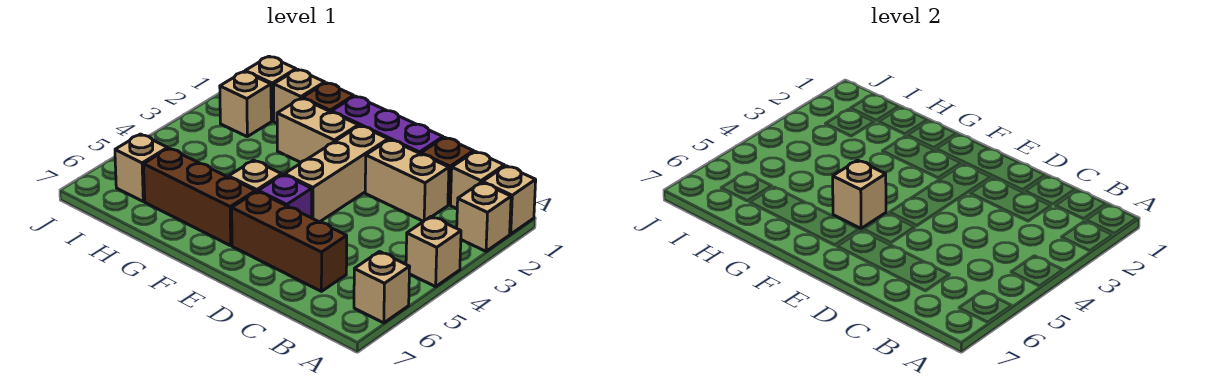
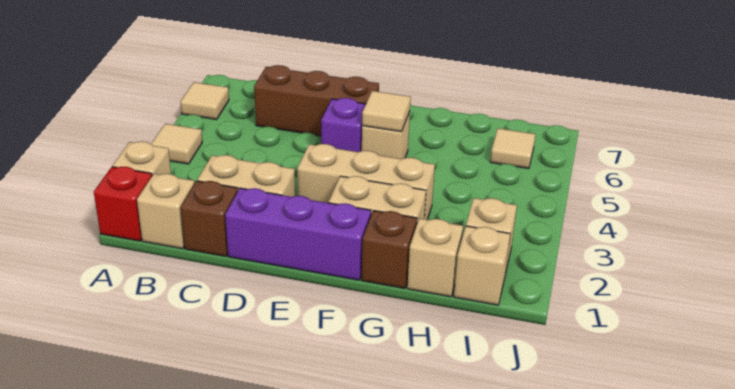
tan brick A1 level 1 -> red brick A1 level 1
tan brick A4 level 1 -> tan tile A4 level 1
tan brick A6 level 1 -> tan tile A6 level 1
tan brick E2:E4 level 1 -> tan brick E3:G3 level 1
tan brick F5 level 2 -> tan tile F5 level 2
brown brick F6:H6 level 1 -> none
tan brick I6 level 1 -> tan tile I6 level 1

